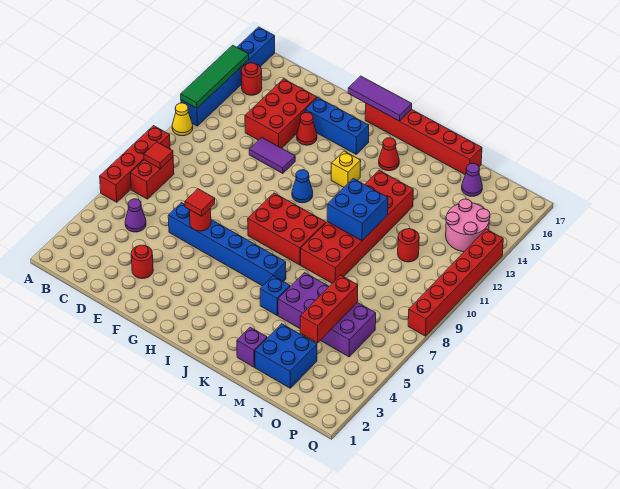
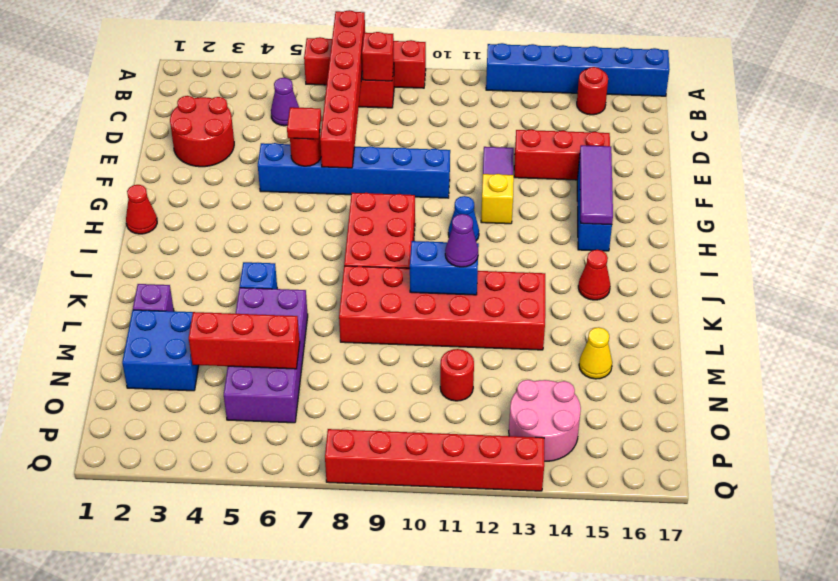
yellow cone A11 level 1 -> yellow cone M15 level 1
green tile A12:A15 level 2 -> none
red tile B8 level 2 -> red brick B8 level 2
red brick D13:E15 level 1 -> red brick E13:E15 level 1
red round brick E3 level 1 -> red round brick D2:E3 level 1
blue brick E6:J6 level 1 -> blue brick F5:F10 level 1
red cone F14 level 1 -> red cone H1 level 1
purple tile G17:I17 level 2 -> purple tile F15:H15 level 2
red brick H17:M17 level 1 -> red brick A7:F7 level 2
yellow brick I13 level 1 -> yellow brick G12 level 1
blue brick K10:L11 level 2 -> blue brick K10:K11 level 2
purple cone N16 level 1 -> purple cone K11 level 3

